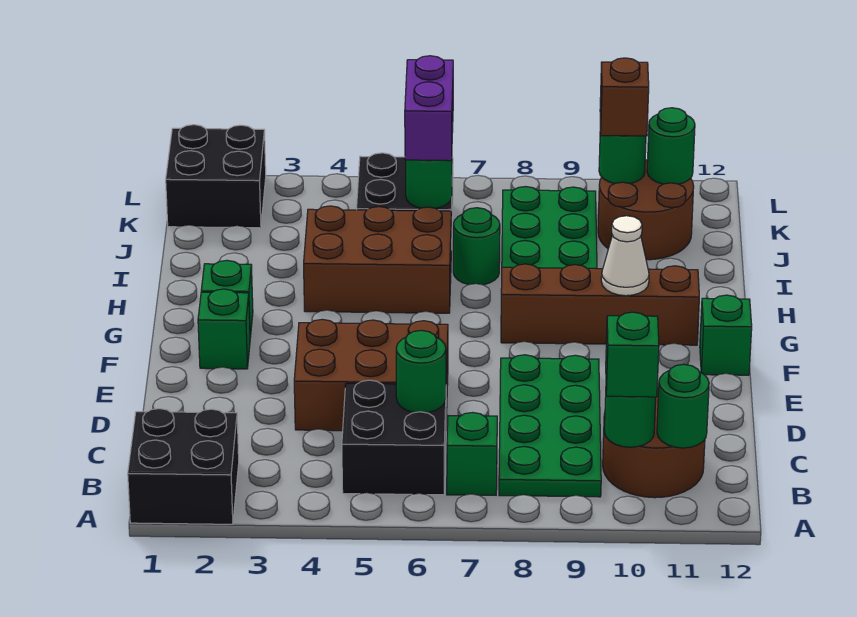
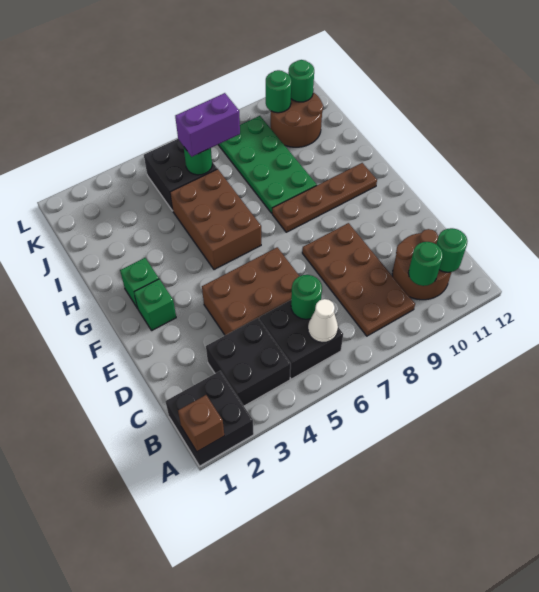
green brick B7 level 1 -> none
green plate B8:E9 level 1 -> brown plate B8:E9 level 1
green brick B10 level 3 -> none
green brick F12 level 1 -> none
brown brick G8:G11 level 1 -> brown plate G8:G11 level 1
white cone G10 level 2 -> white cone B6 level 2
brown brick H4:I6 level 1 -> brown brick G5:I6 level 1
green round brick I7 level 1 -> none
purple brick J6:K6 level 3 -> purple brick J6:J7 level 3
black brick K1:L2 level 1 -> black brick B3:C4 level 1
brown brick K10 level 3 -> brown brick A1 level 2

